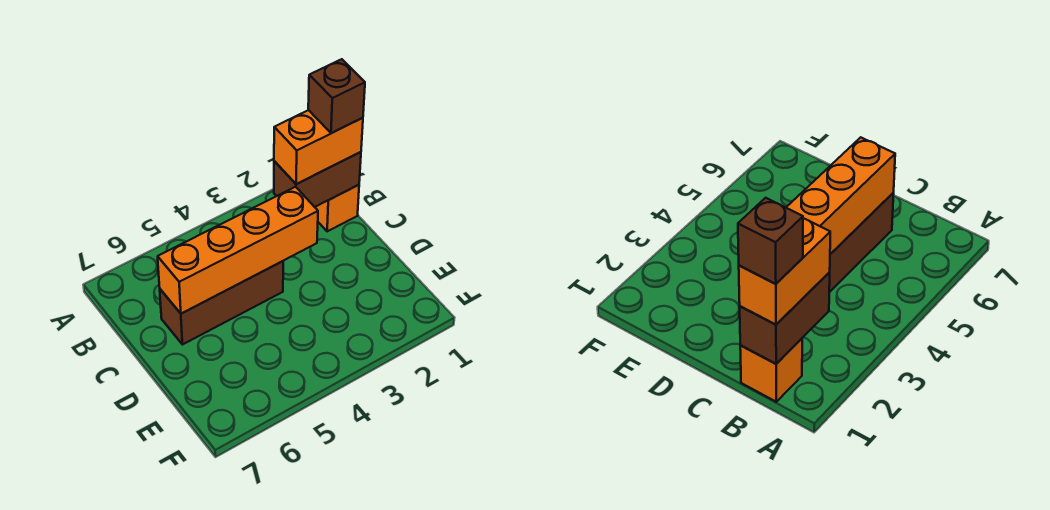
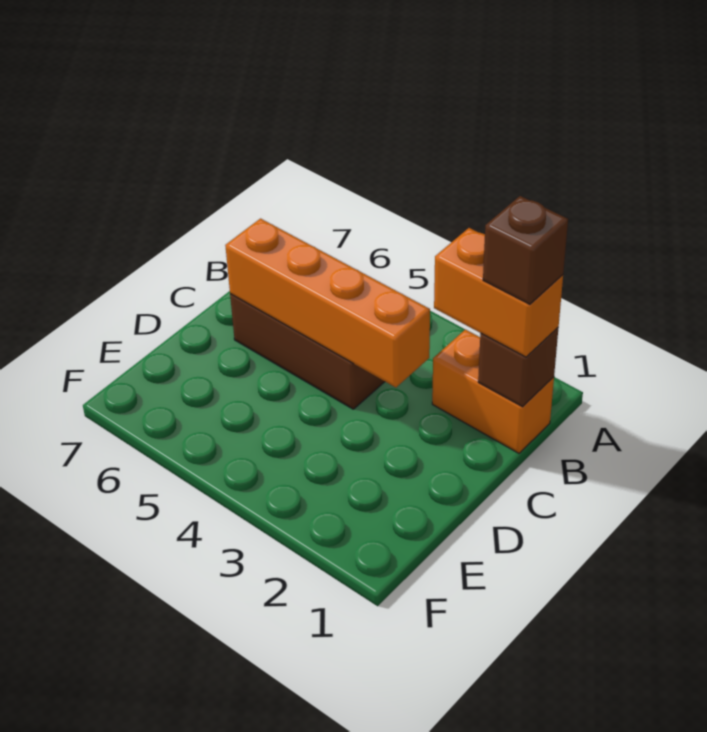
orange brick B1 level 1 -> orange brick B1:B2 level 1
brown brick B1:B2 level 2 -> brown brick B1 level 2

